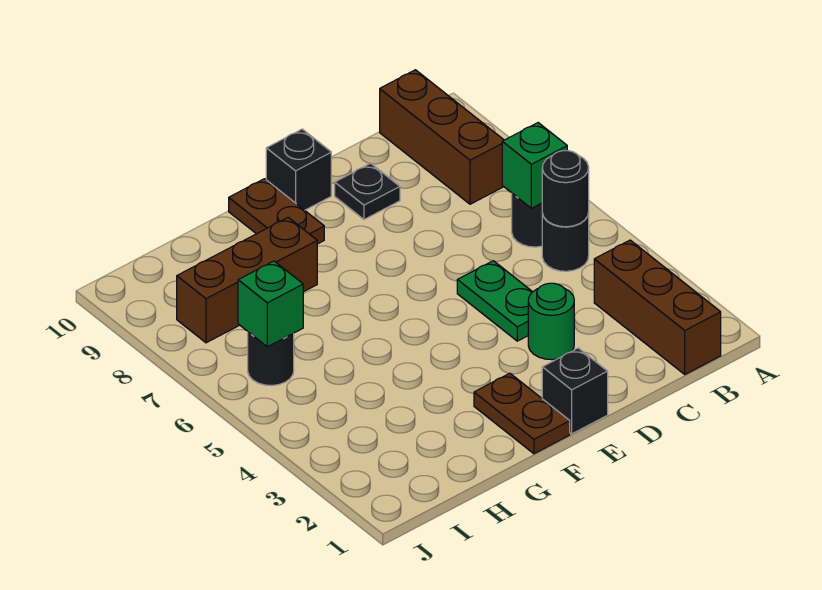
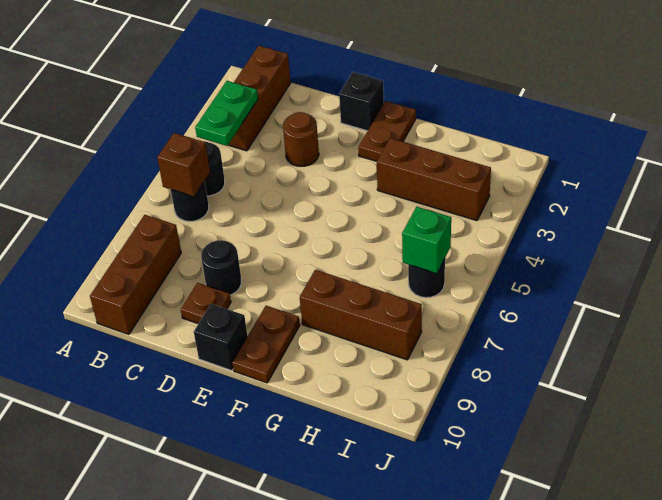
black round brick B5 level 2 -> black round brick D8 level 1
green brick B6 level 2 -> brown brick B6 level 2
green round brick D3 level 1 -> brown round brick D3 level 1
green plate D4:D5 level 1 -> green plate B3:B4 level 2
black plate D9 level 1 -> brown plate D9 level 1
none -> brown brick G3:I3 level 1

